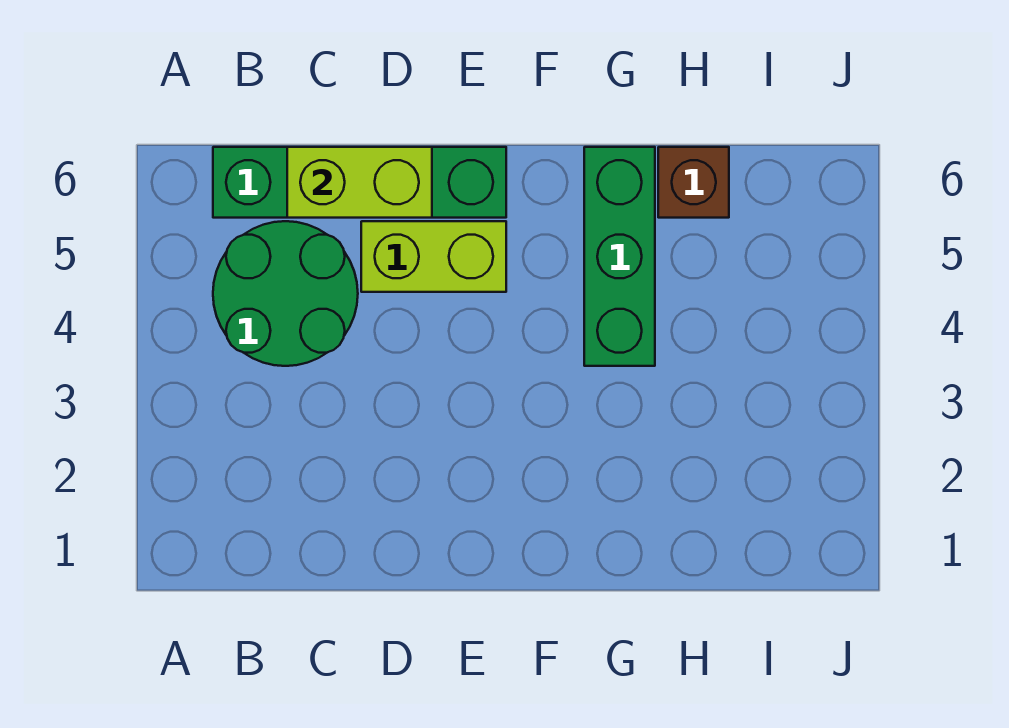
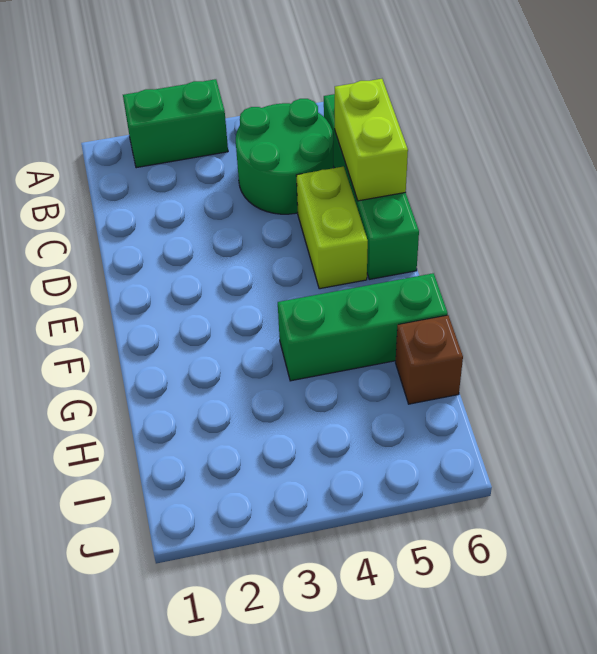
none -> green brick A2:A3 level 1

